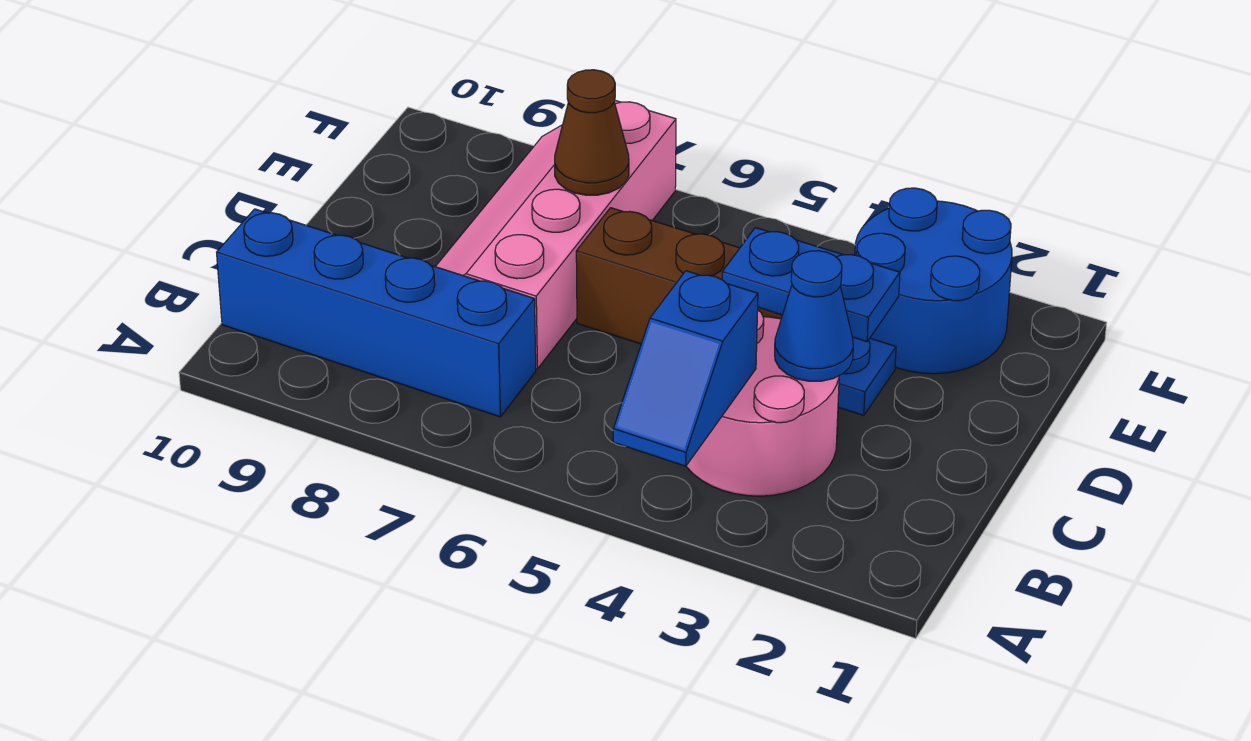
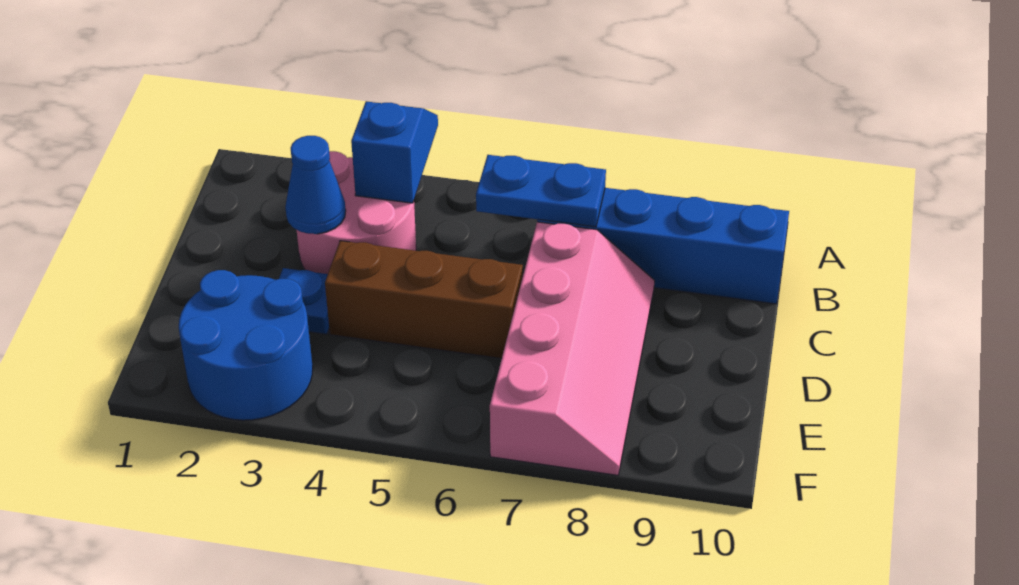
blue plate D3:D4 level 2 -> blue plate B6:B7 level 2
brown cone E7 level 2 -> none

